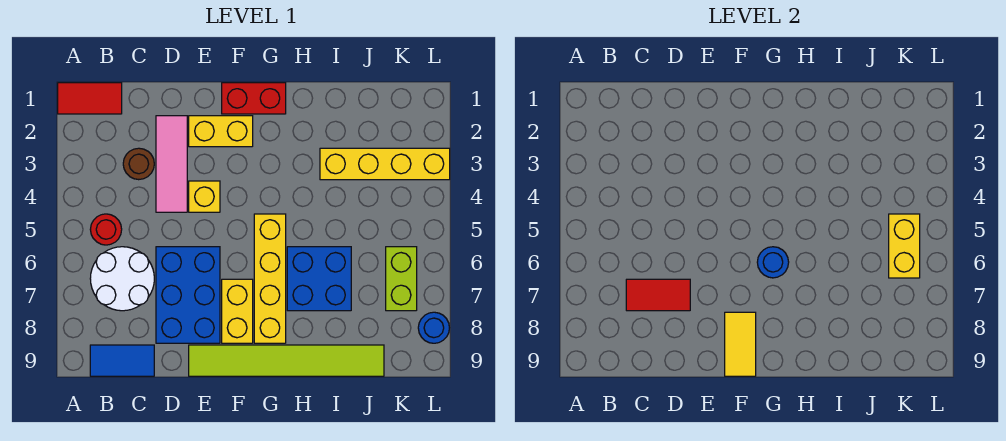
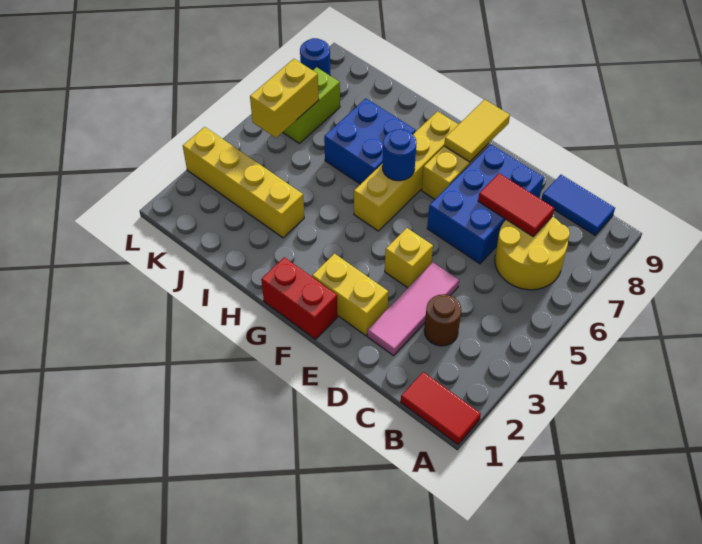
red round brick B5 level 1 -> none
white round brick B6:C7 level 1 -> yellow round brick B6:C7 level 1
lime tile E9:J9 level 1 -> none

